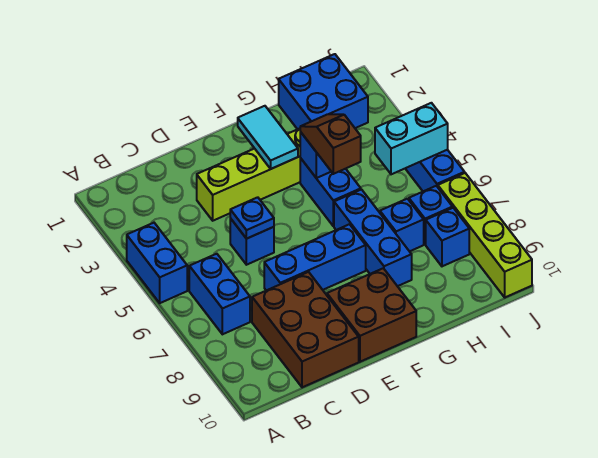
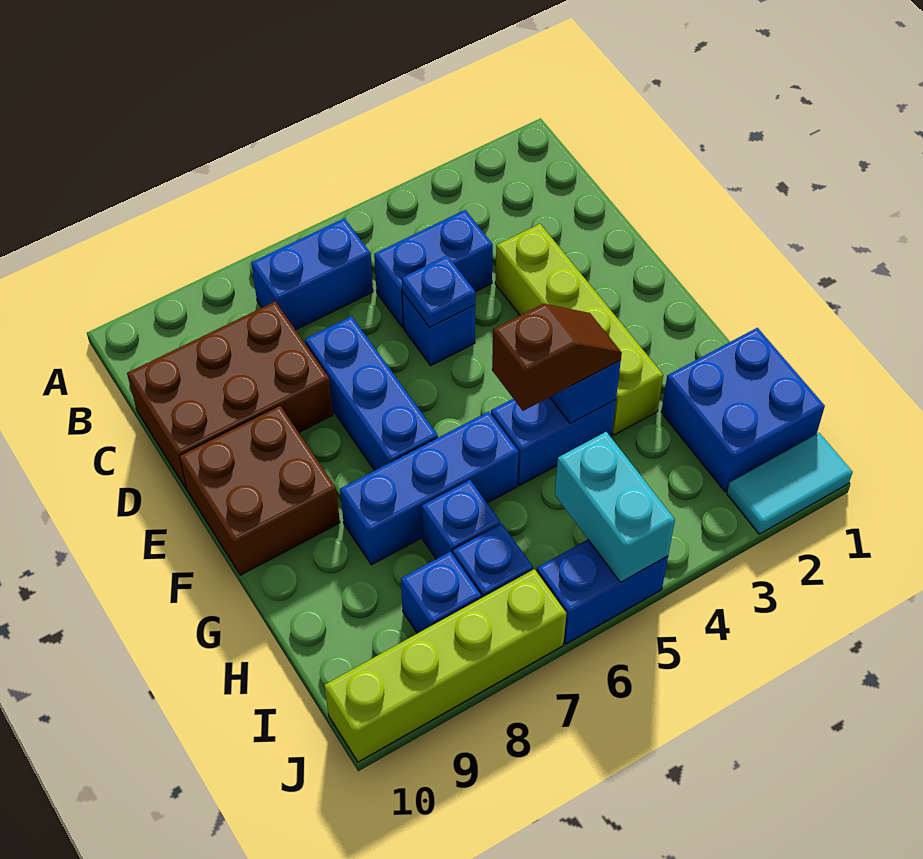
blue brick A4:A5 level 1 -> blue brick C4:C5 level 1
cyan tile F2:F3 level 2 -> cyan tile J1:J2 level 1

